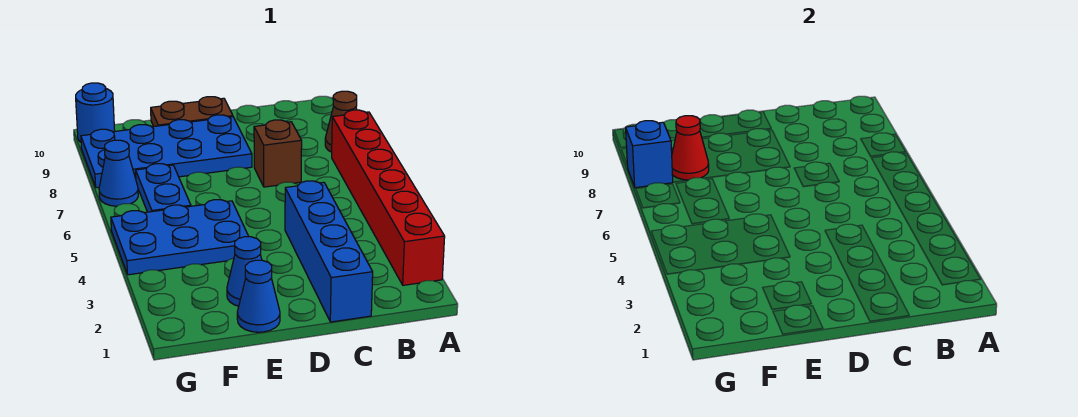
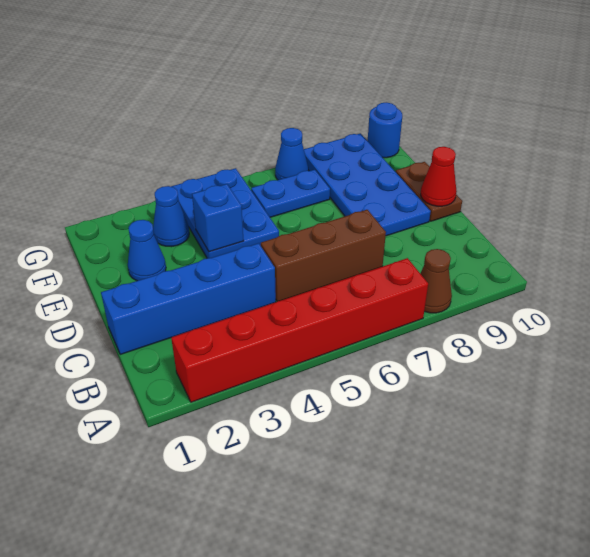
brown brick C7 level 1 -> brown brick C5:C7 level 1
blue cone E1 level 1 -> blue cone F3 level 1
red cone F8 level 2 -> red cone D10 level 2
blue brick G8 level 2 -> blue brick E4 level 2

